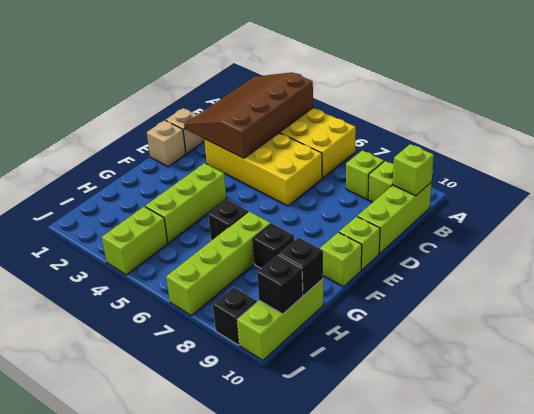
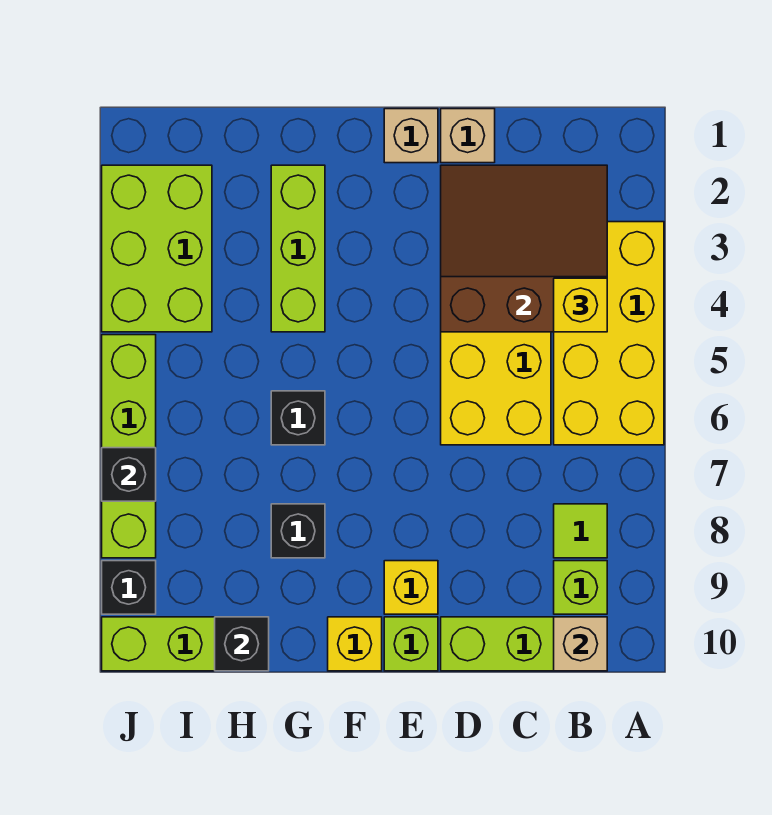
brown slope A2:D4 level 2 top 4 -> brown slope B2:D4 level 2 top 4
none -> yellow brick B4 level 3
lime brick B8 level 1 -> lime tile B8 level 1
lime brick B10 level 2 -> tan brick B10 level 2
none -> yellow brick E9 level 1
lime brick F4:H4 level 1 -> lime brick G2:G4 level 1
lime brick F10 level 1 -> yellow brick F10 level 1
lime brick G7:J7 level 1 -> lime brick J5:J8 level 1
lime brick I4:J4 level 1 -> lime brick I2:J4 level 1
black brick I10 level 2 -> black brick J7 level 2

